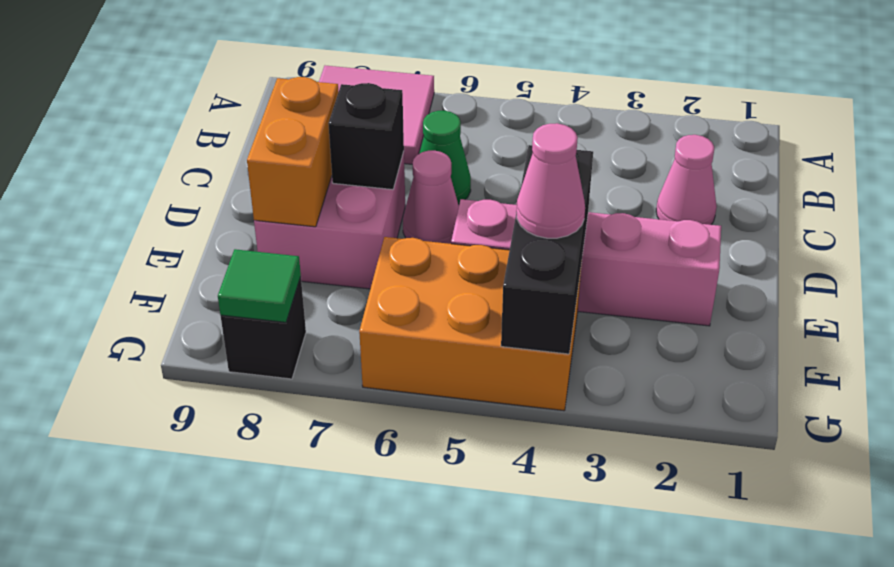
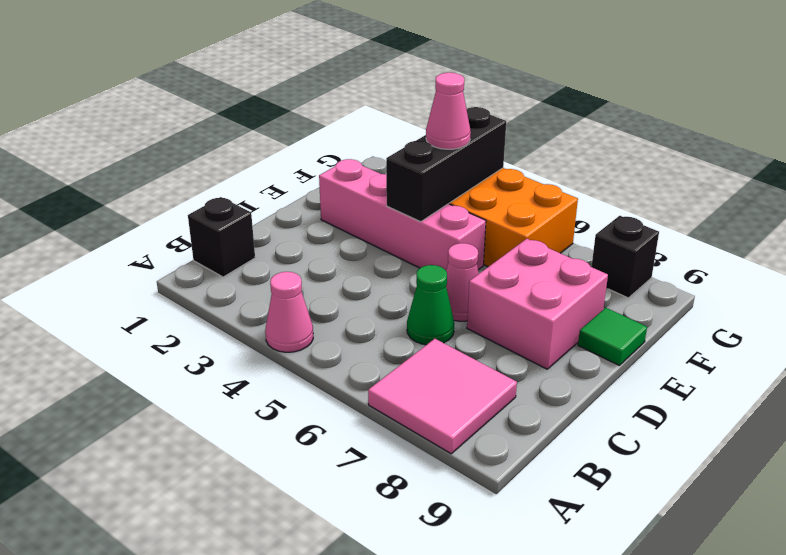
pink cone C2 level 1 -> pink cone A4 level 1
black brick D7 level 2 -> black brick B1 level 1
orange brick D8:E8 level 2 -> none
green tile G8 level 2 -> green tile E9 level 1

